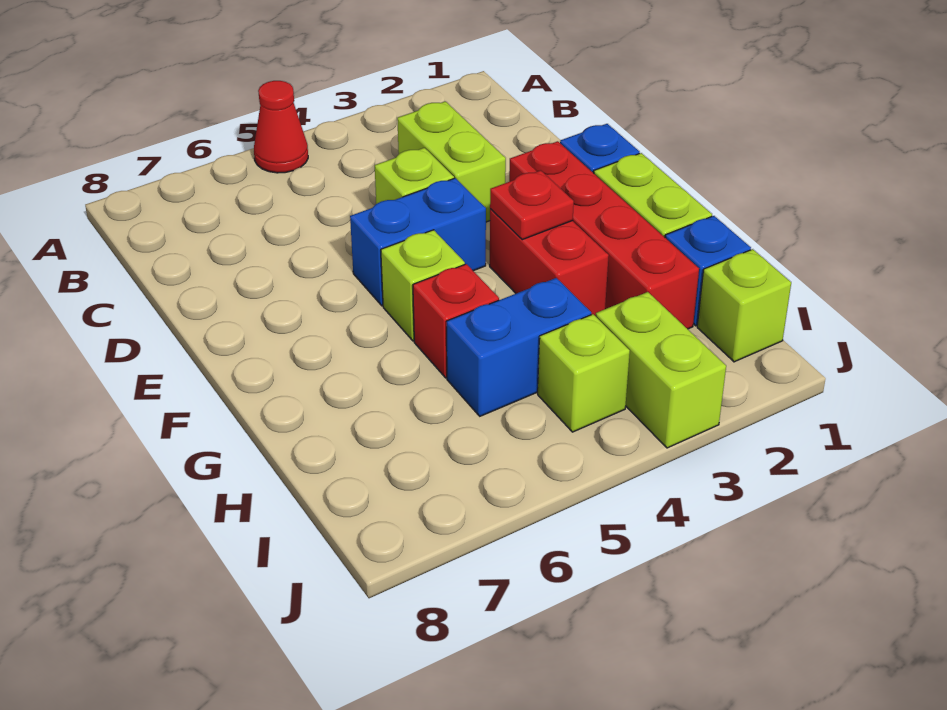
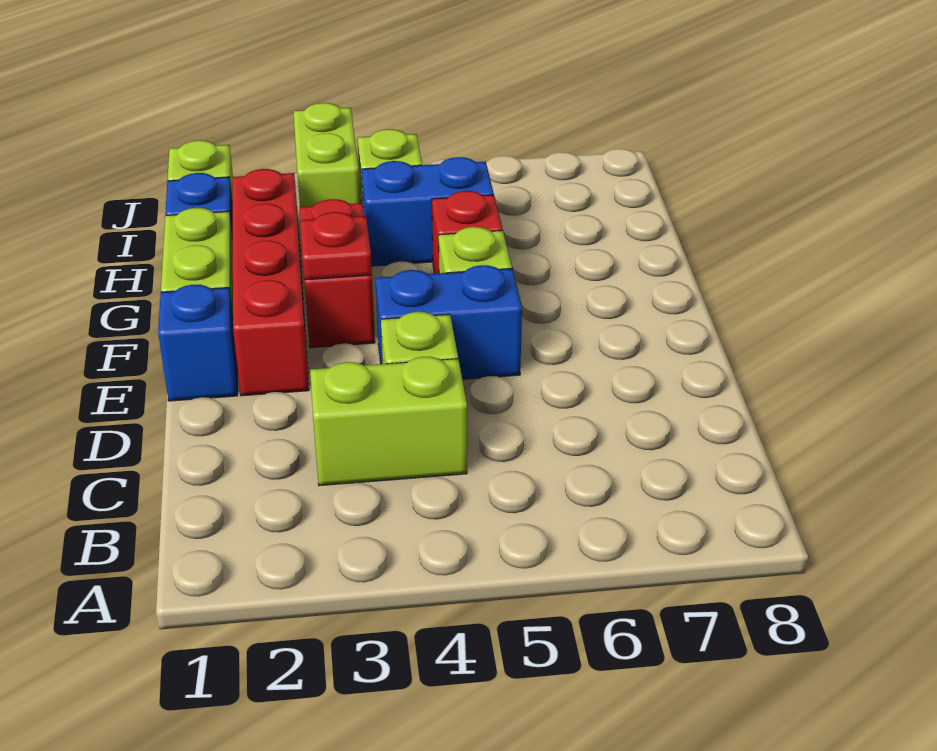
red cone A5 level 1 -> none
lime brick C3:D3 level 1 -> lime brick C3:C4 level 1

